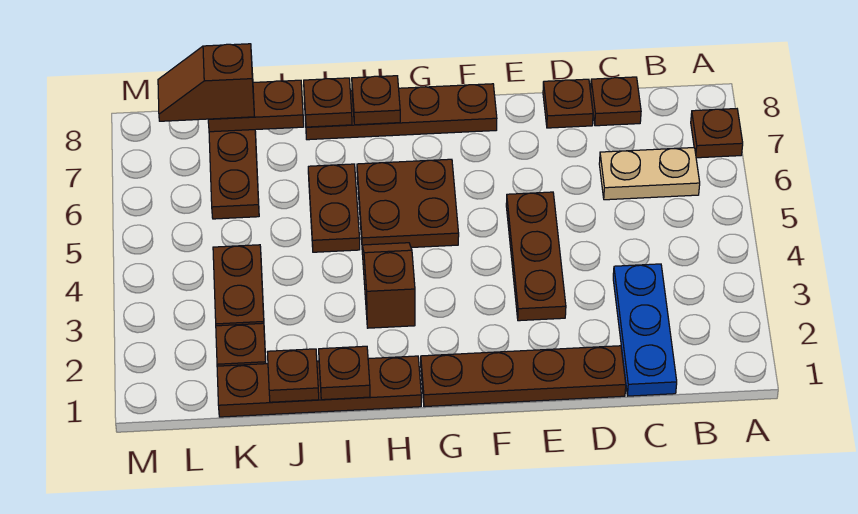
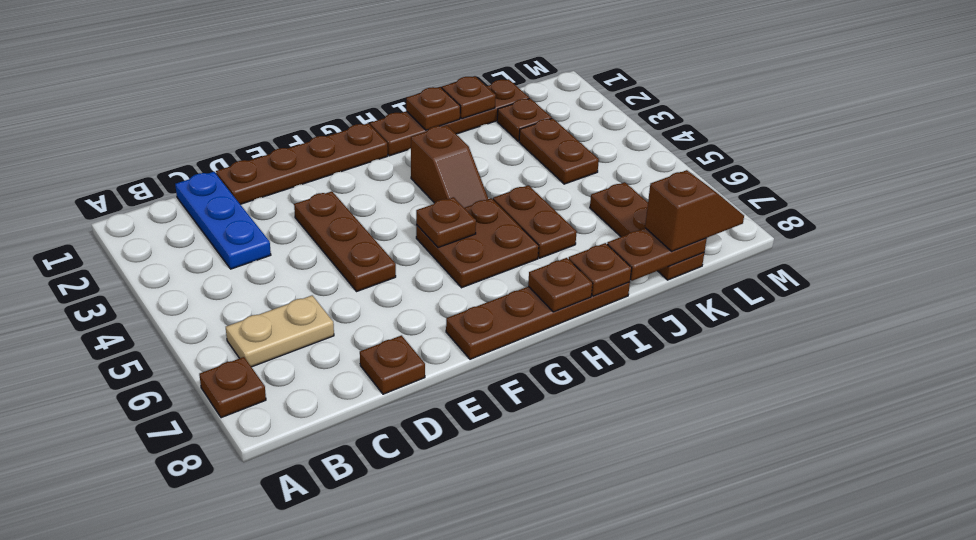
brown plate C8 level 1 -> brown plate G5 level 2

